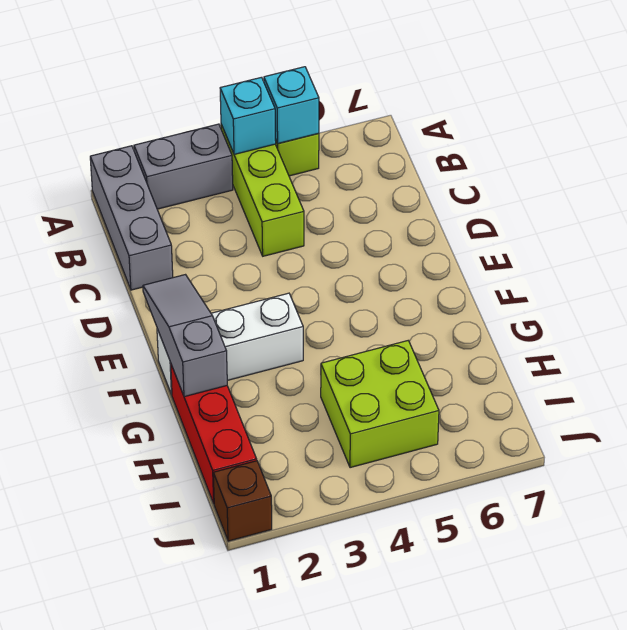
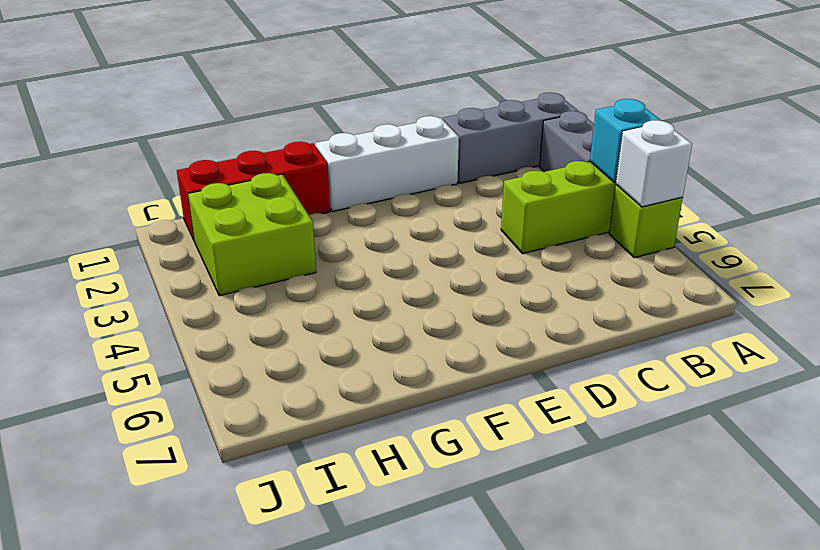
cyan brick A5 level 2 -> white brick A5 level 2
grey slope E1:G1 level 2 top G -> none
white brick F1:F3 level 1 -> white brick D1:F1 level 1
lime brick H4:I5 level 1 -> lime brick H2:I3 level 1
brown brick J1 level 1 -> none

